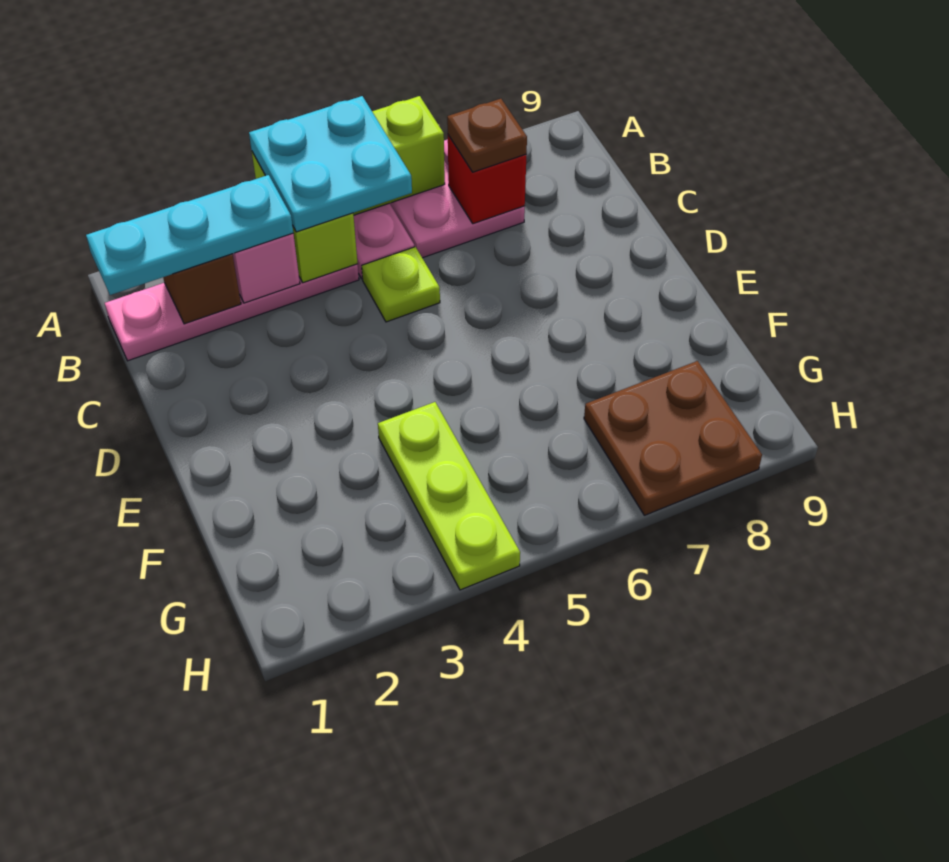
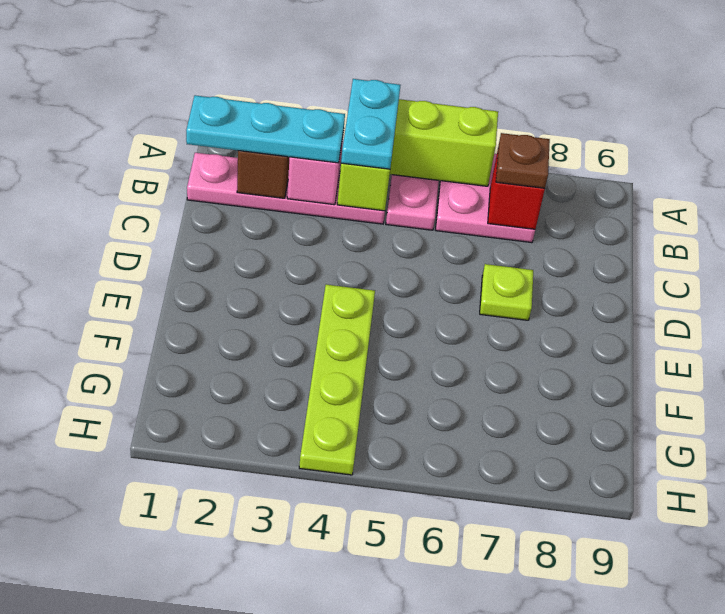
cyan plate A4:B5 level 3 -> cyan plate A4:B4 level 3
lime plate C5 level 1 -> lime plate D7 level 1
lime plate F4:H4 level 1 -> lime plate E4:H4 level 1
brown plate G7:H8 level 1 -> none

